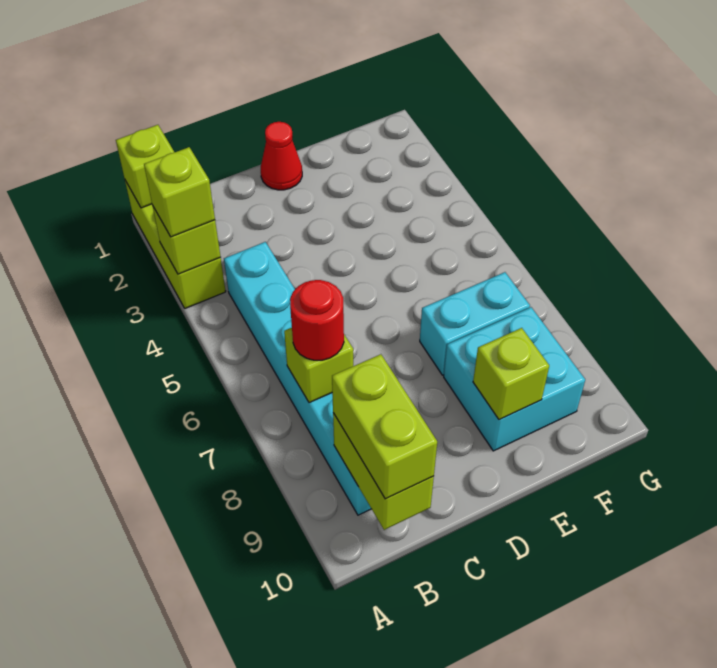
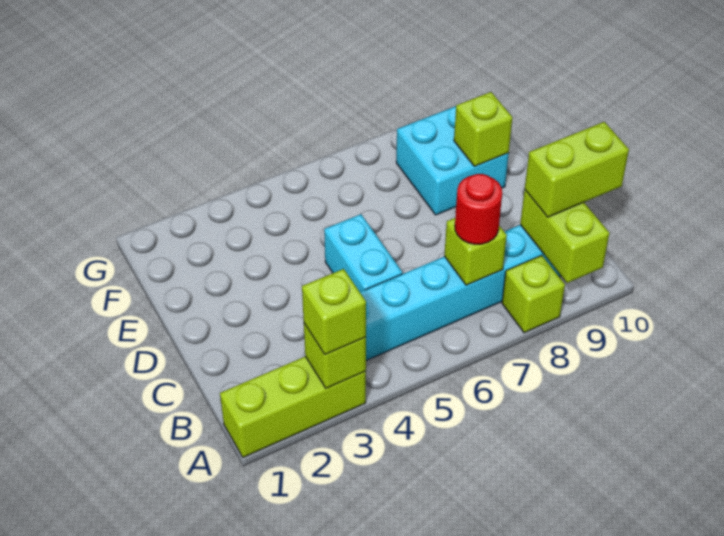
lime brick A1 level 2 -> lime brick A8 level 1
lime brick B9:B10 level 2 -> lime brick A9:B9 level 2
red cone D1 level 1 -> none
cyan brick E7:F7 level 1 -> cyan brick C5:D5 level 1

